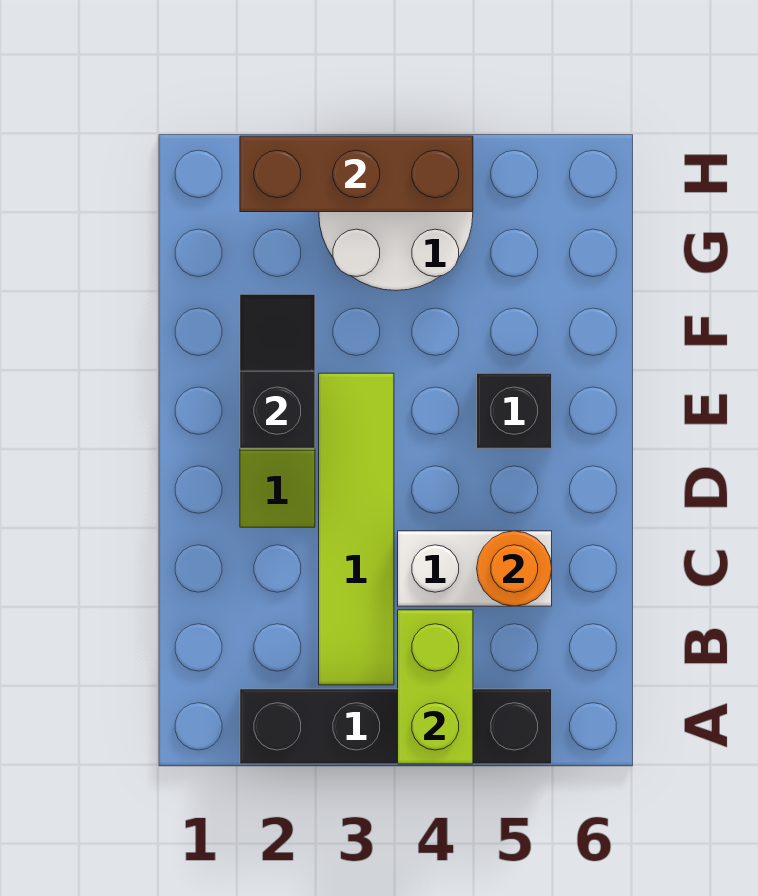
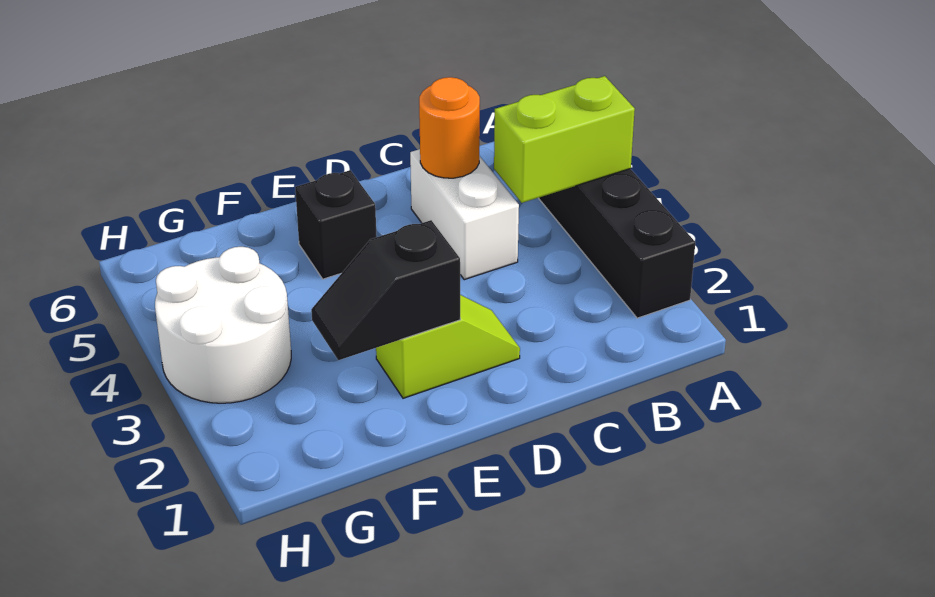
lime tile B3:E3 level 1 -> none
brown brick H2:H4 level 2 -> none

